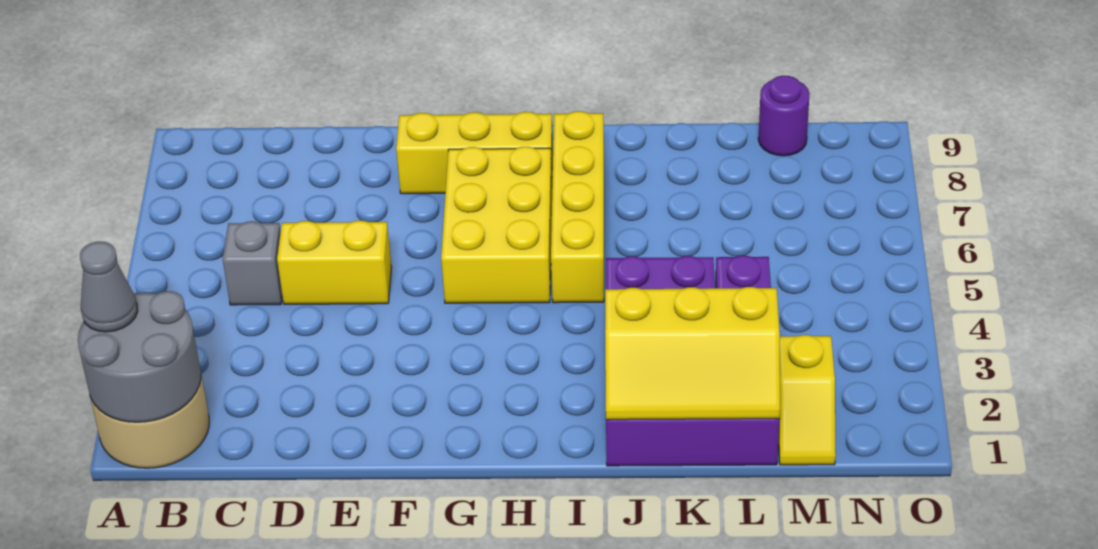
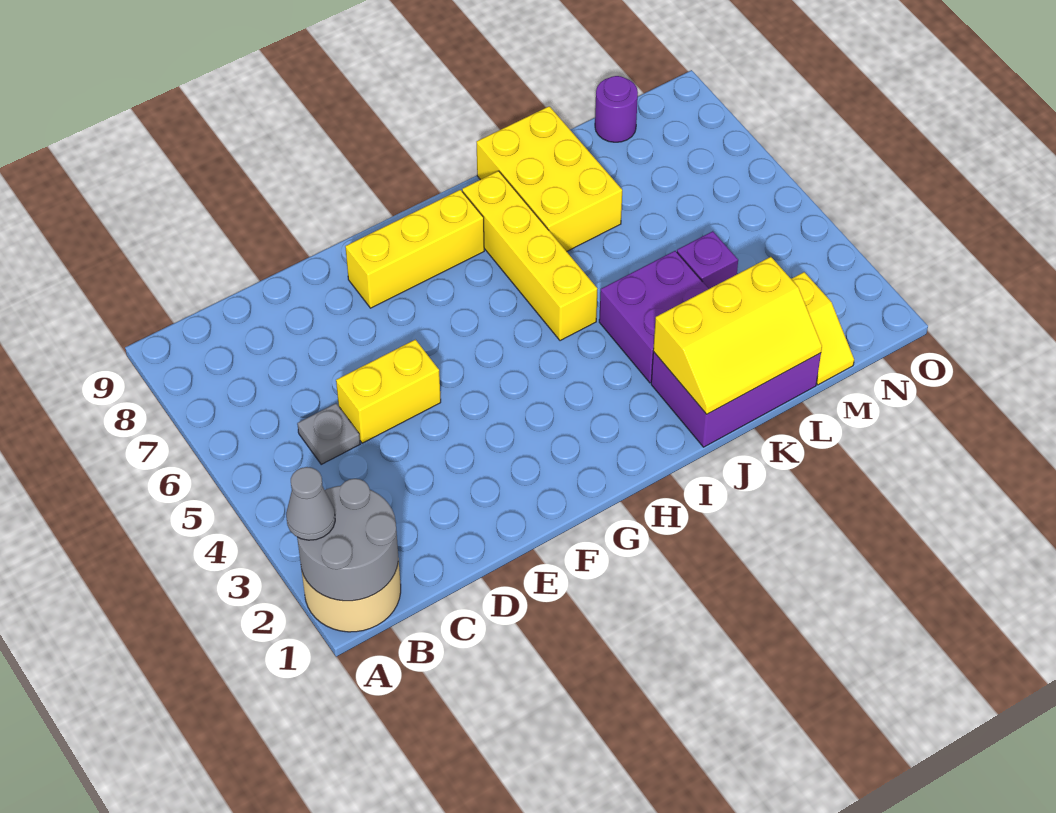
grey brick C5 level 1 -> grey plate C5 level 1
yellow brick G5:H7 level 1 -> yellow brick J7:K9 level 1

